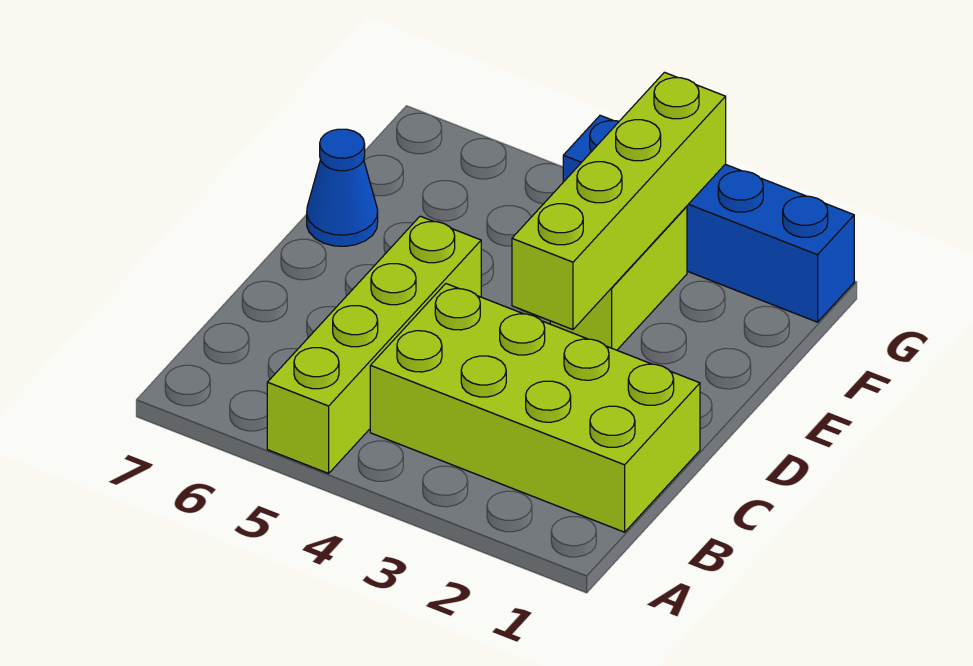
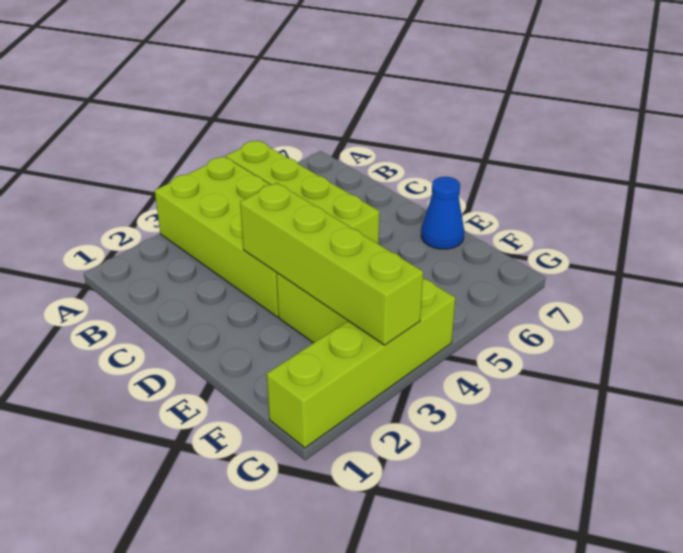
lime brick B1:C4 level 1 -> lime brick A3:D4 level 1
blue brick G1:G4 level 1 -> lime brick G1:G4 level 1

